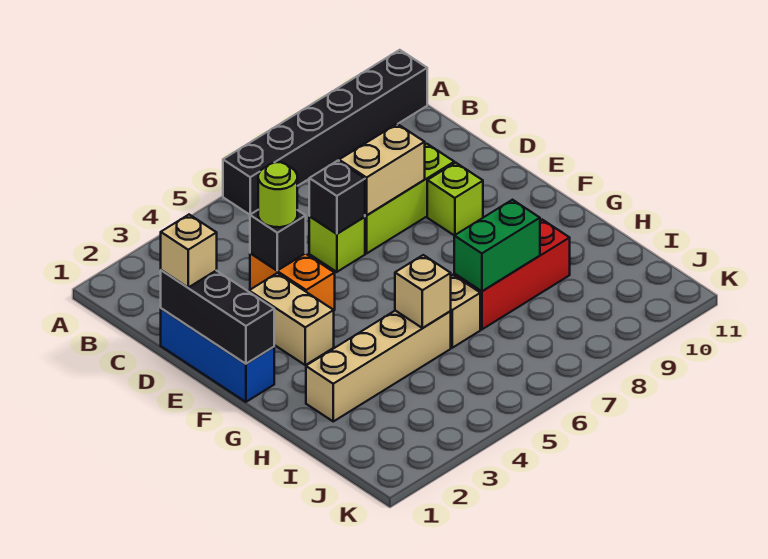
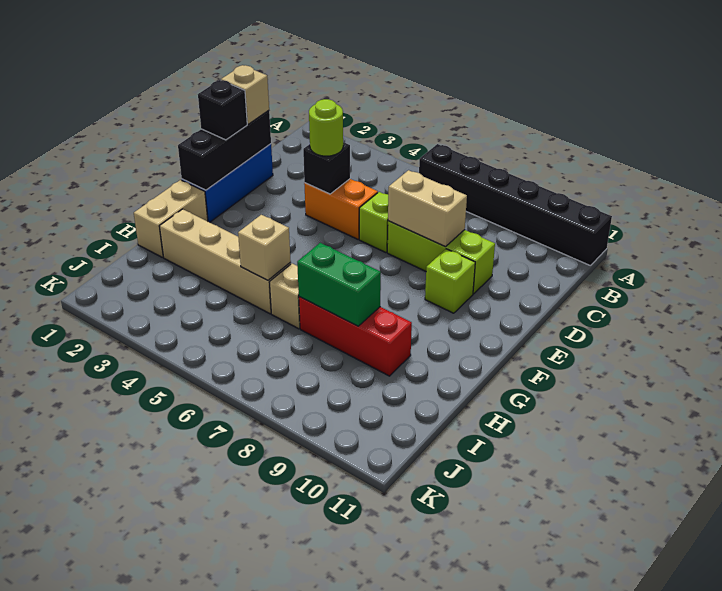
orange brick D4:E4 level 1 -> orange brick D4:D5 level 1
black brick D6 level 2 -> black brick E1 level 3
tan brick E3:F3 level 1 -> tan brick G1:H1 level 1

